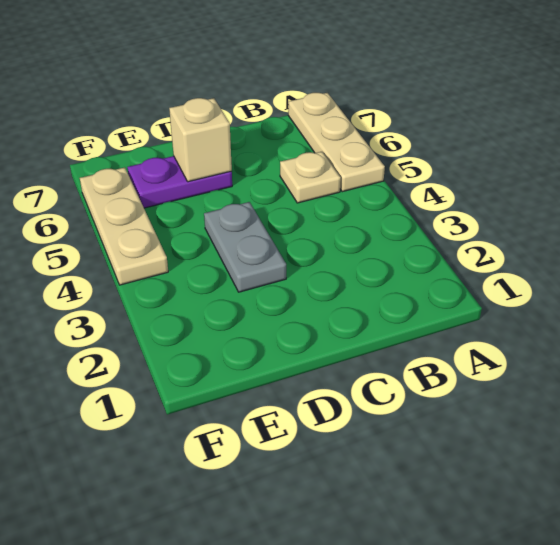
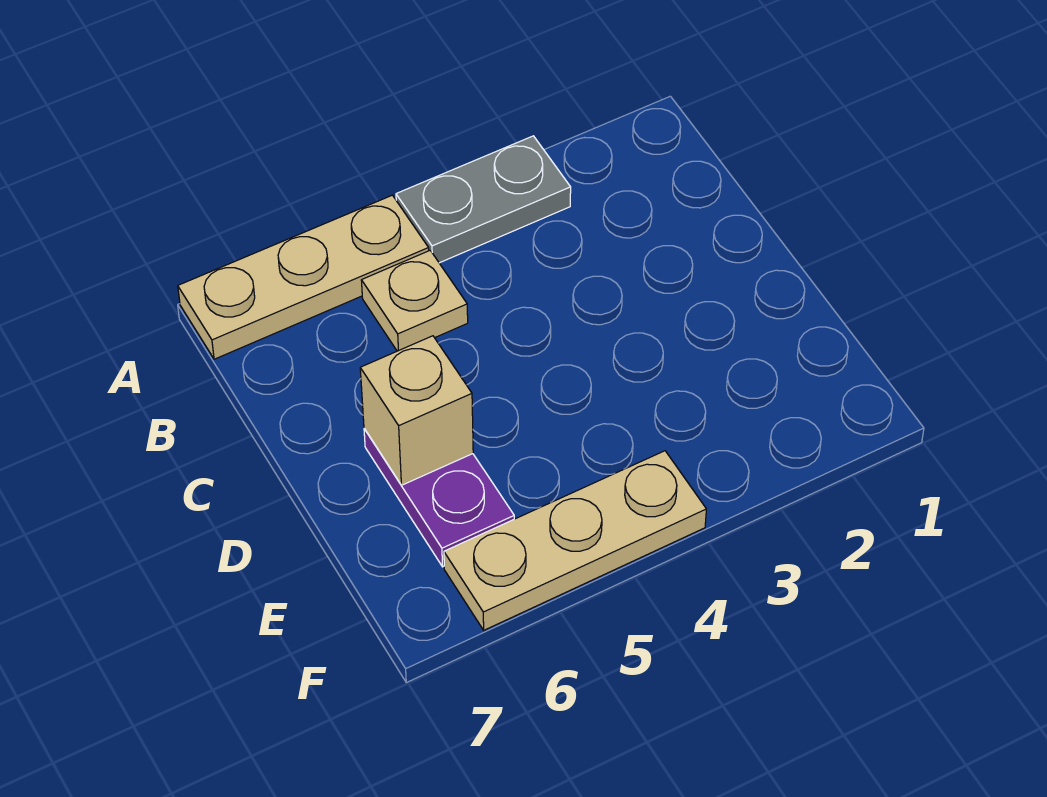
grey plate D3:D4 level 1 -> grey plate A3:A4 level 1

